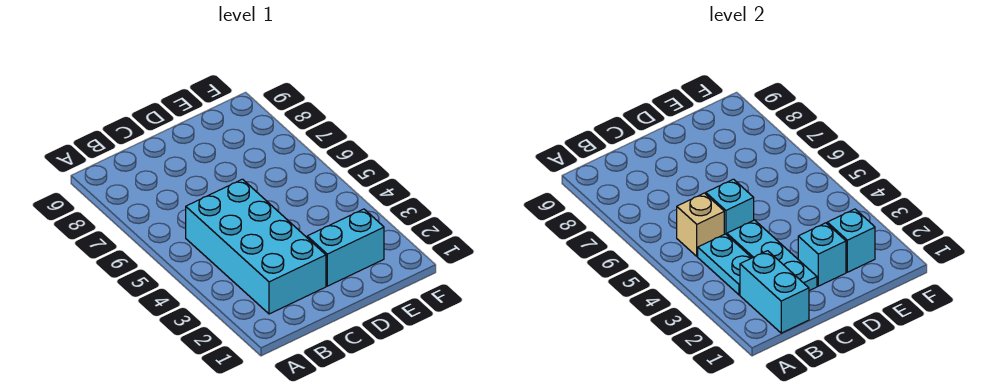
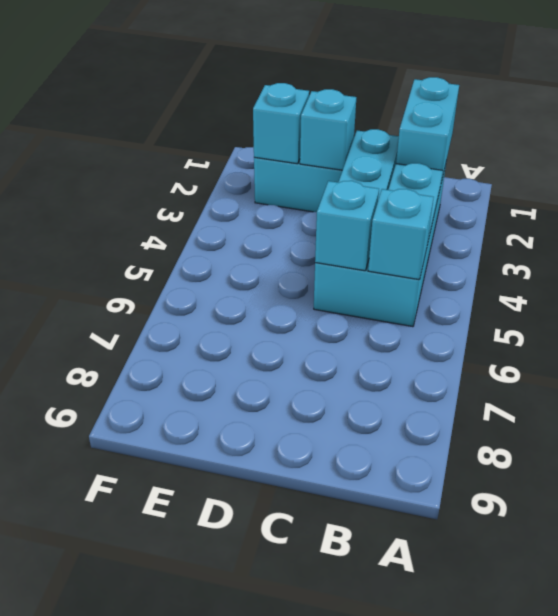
tan brick B5 level 2 -> cyan brick B5 level 2

